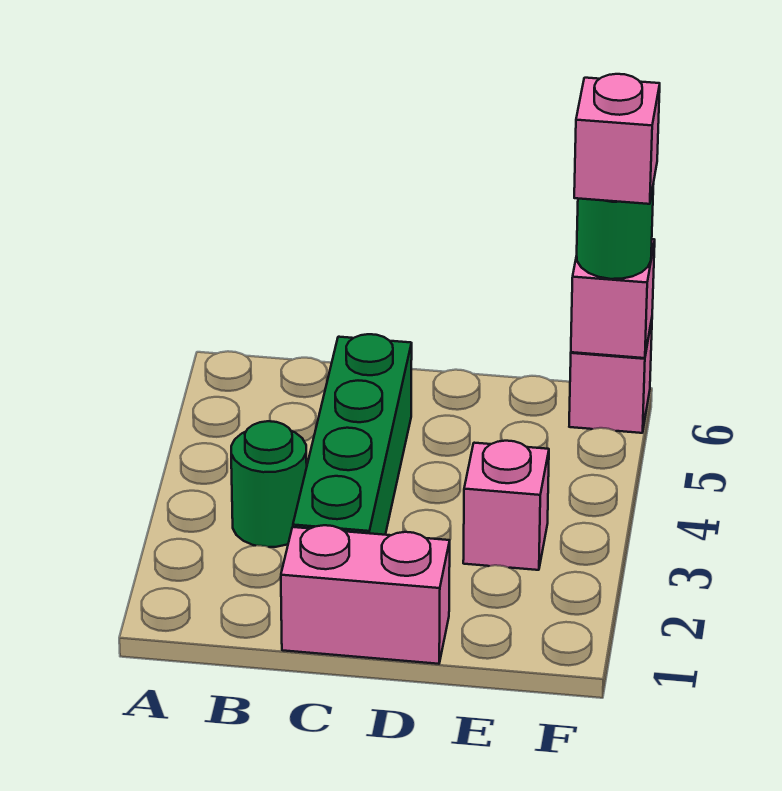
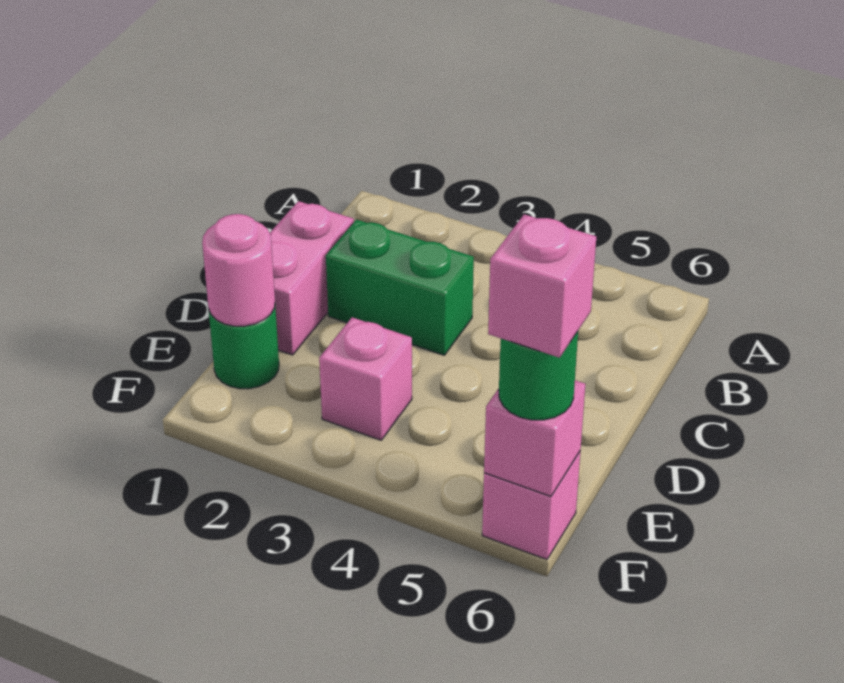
green round brick B3 level 1 -> green round brick E1 level 1
green brick C2:C5 level 1 -> green brick C2:C3 level 1
none -> pink round brick E1 level 2

